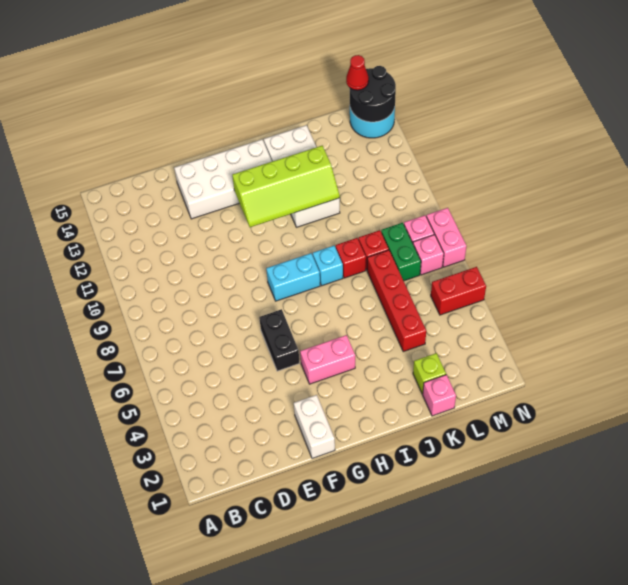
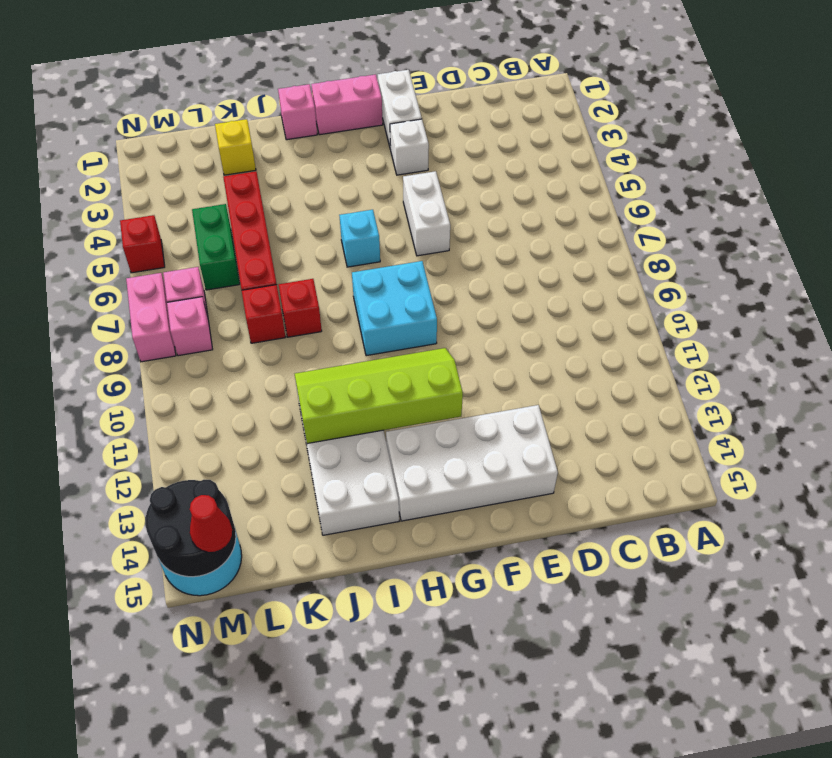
none -> white brick F3 level 1
black brick F5:F6 level 1 -> white brick F5:F6 level 1
pink brick G4:H4 level 1 -> pink brick G1:H1 level 1
cyan brick G8:H8 level 1 -> cyan brick G8:H9 level 1
cyan brick I8 level 1 -> cyan brick H6 level 1
pink brick K1 level 1 -> pink brick I1 level 1
lime brick K2 level 1 -> yellow brick K2 level 1
green brick L7:L8 level 1 -> green brick L5:L6 level 1
red brick M5:N5 level 1 -> red brick N5 level 1

